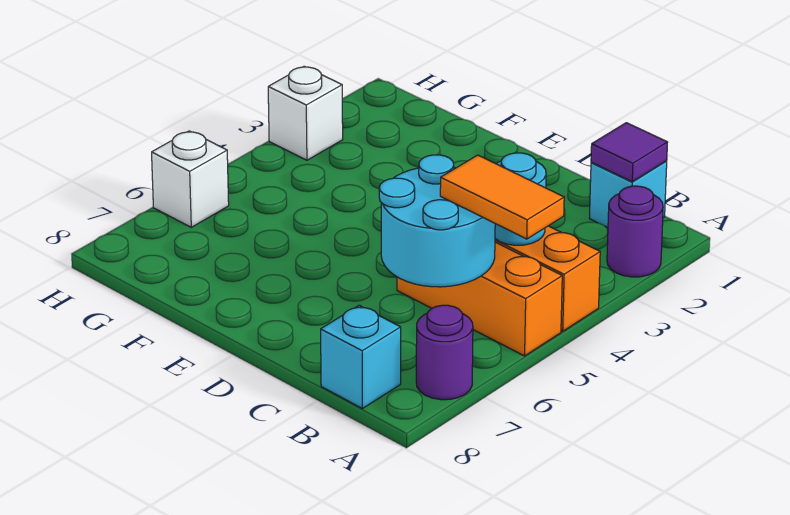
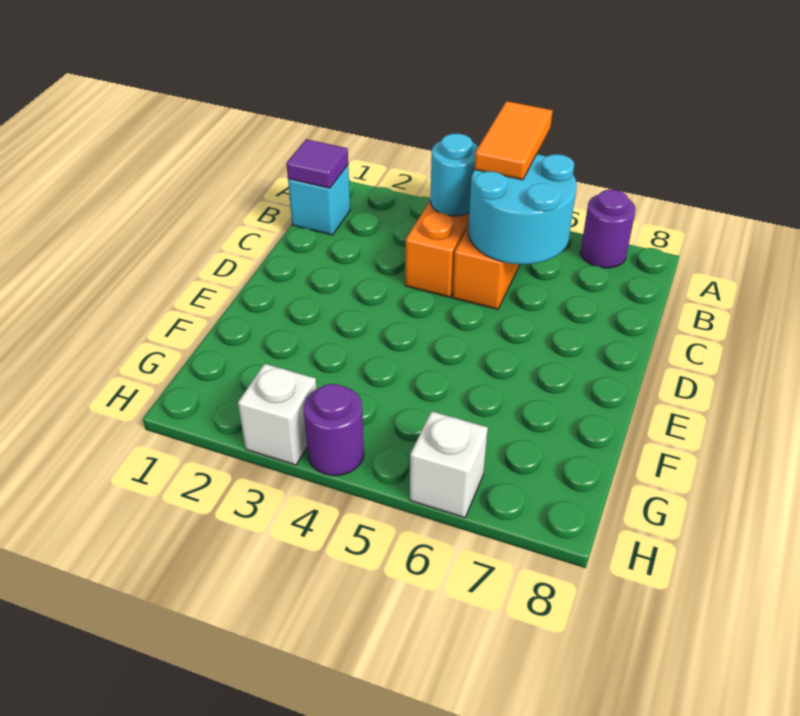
purple round brick A2 level 1 -> purple round brick H4 level 1
cyan brick B8 level 1 -> none

